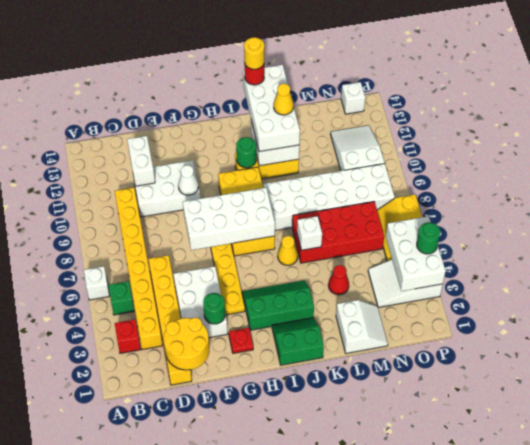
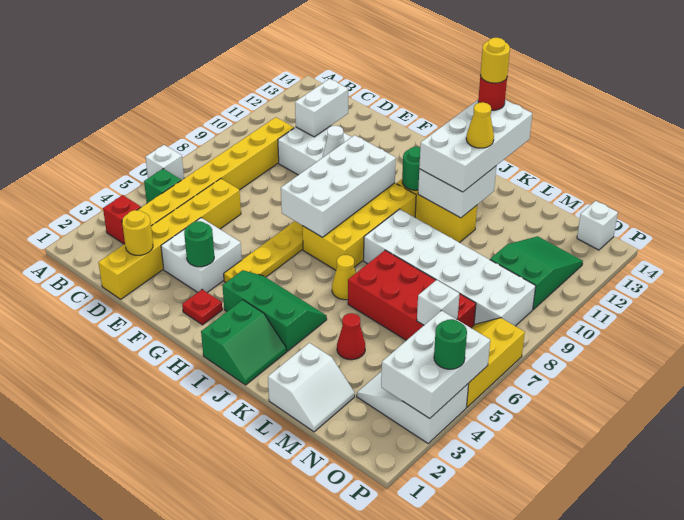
yellow round brick D1:E2 level 2 -> yellow round brick D2 level 2
white brick E3:F5 level 1 -> white brick E3:F4 level 1
white brick F7:I8 level 2 -> white brick G7:H10 level 2
green slope I1:J2 level 1 top 1 -> green slope I1:J2 level 1 top I
white brick K6 level 2 -> white brick N6 level 2
white slope N10:O12 level 1 top 10 -> green slope N10:O12 level 1 top 10

